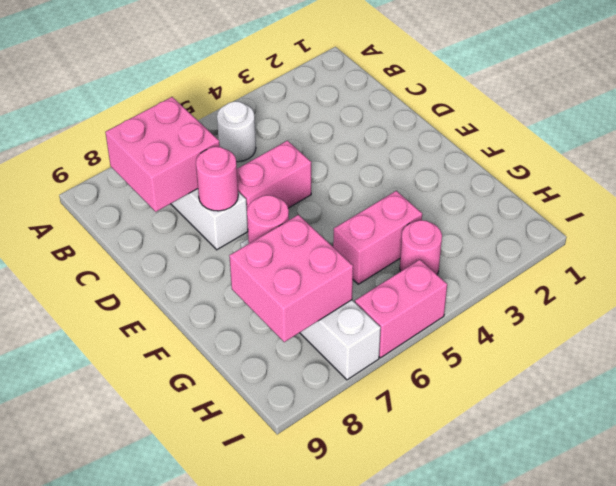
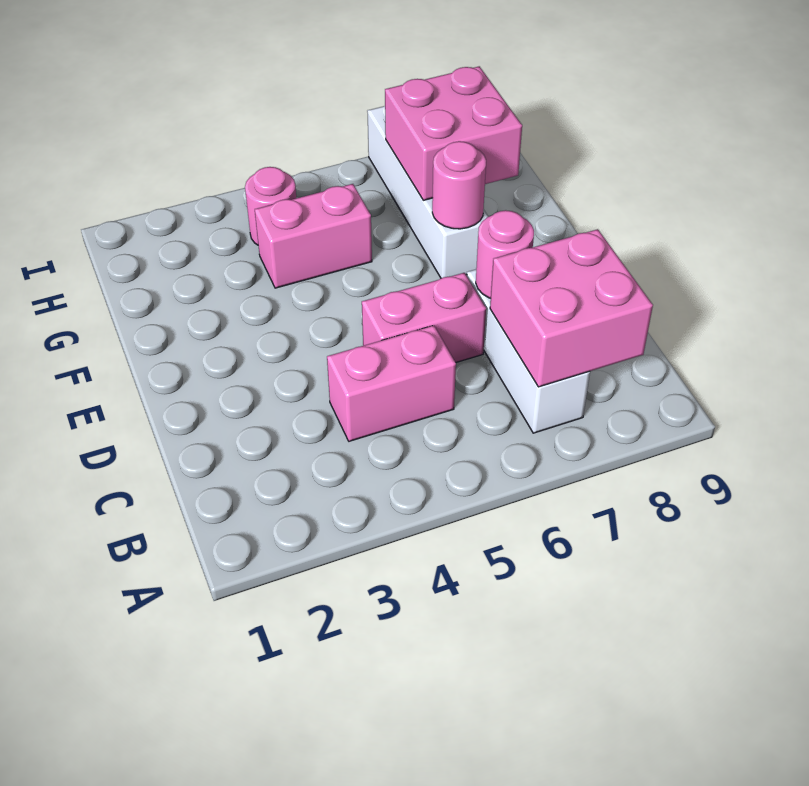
white round brick B5 level 1 -> none
pink brick I5:I6 level 1 -> pink brick C4:C5 level 1

